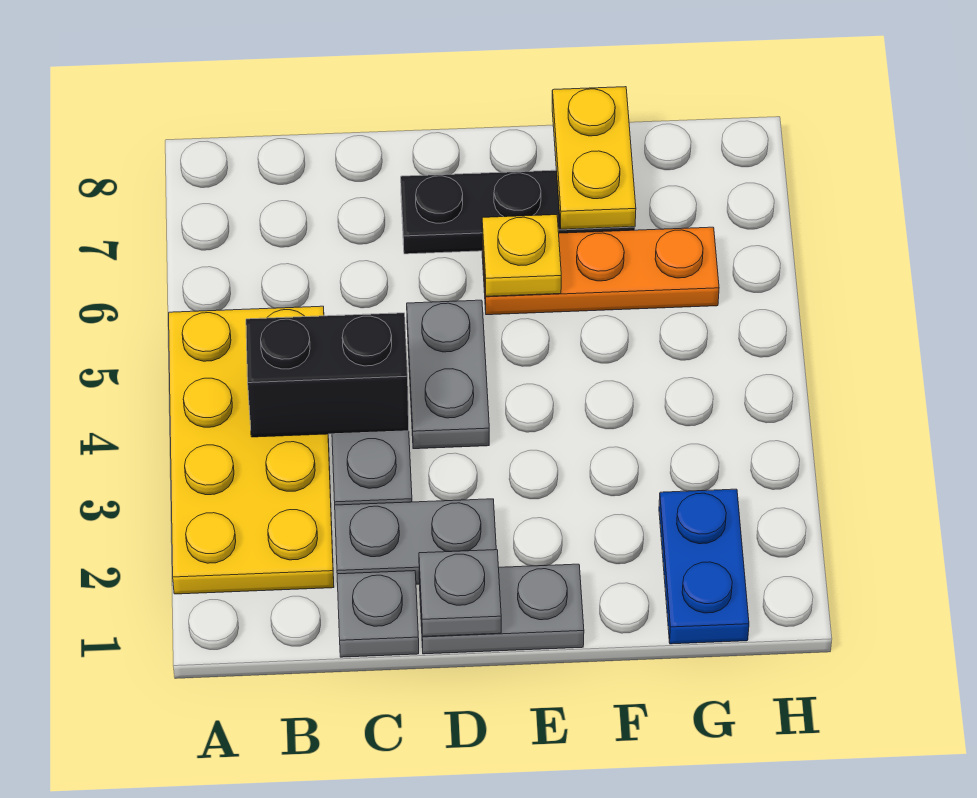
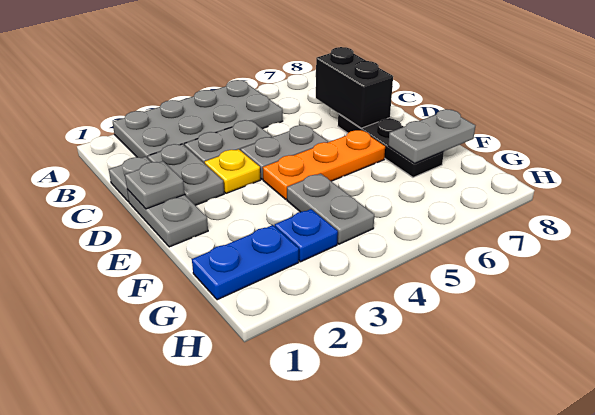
yellow plate A2:B5 level 1 -> grey plate A2:B5 level 1
black brick B4:C4 level 2 -> black brick C7:D7 level 2
orange plate E6:G6 level 1 -> orange plate E4:E6 level 1
yellow plate E6 level 2 -> yellow plate D3 level 1
none -> grey plate F4:G4 level 1
yellow plate F7:F8 level 2 -> grey plate F7:F8 level 2
none -> blue plate G3 level 1

